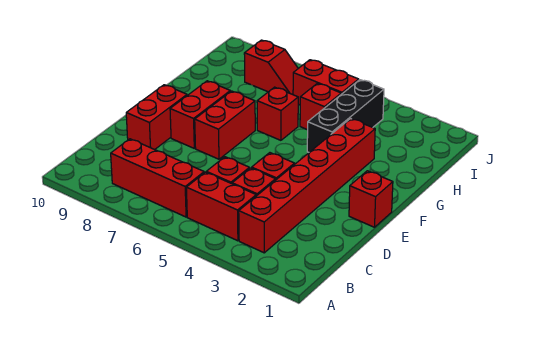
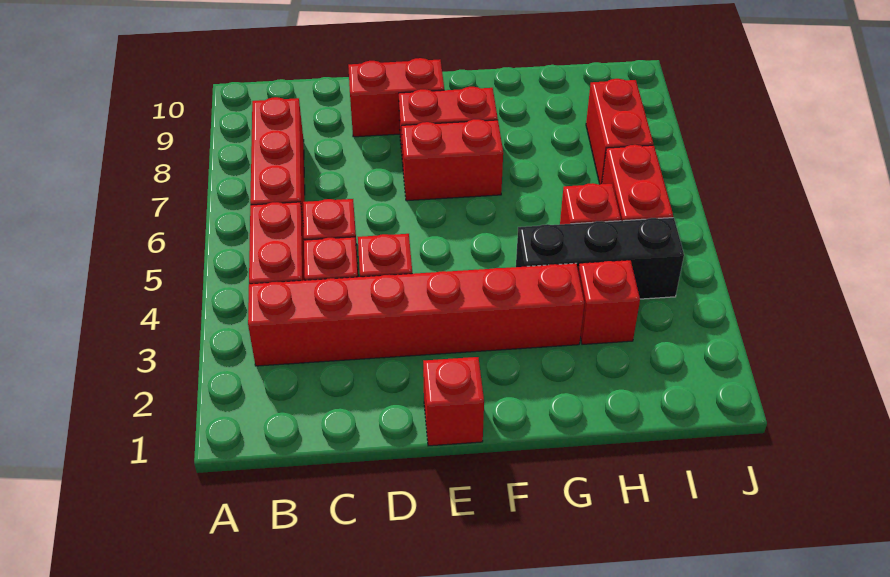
red brick G6 level 1 -> red brick H3 level 1
red slope I7:I8 level 1 top 8 -> red brick I7:I8 level 1

